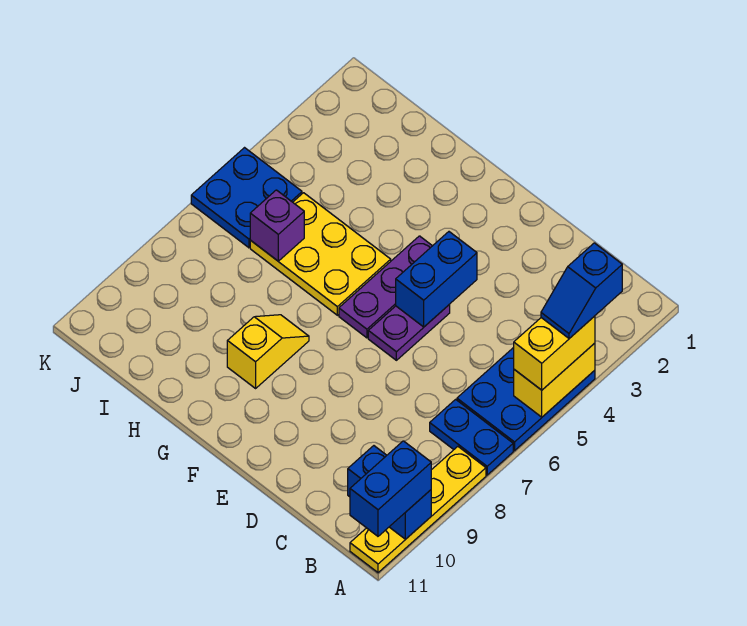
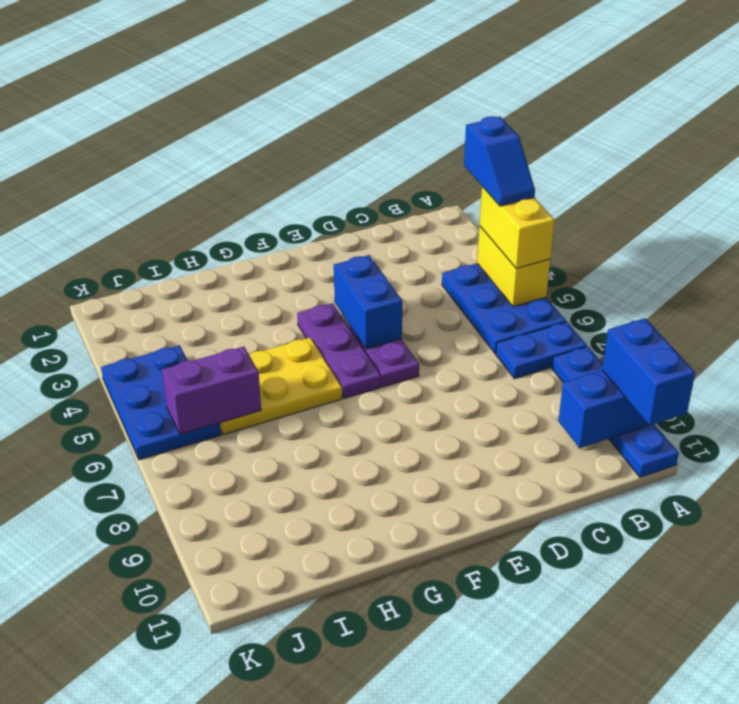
yellow plate A8:A11 level 1 -> blue plate A8:A11 level 1
yellow slope G8:G9 level 1 top 9 -> none
purple brick I6 level 2 -> purple brick I6:J6 level 2
blue plate J5:K6 level 1 -> blue plate J4:K6 level 1

